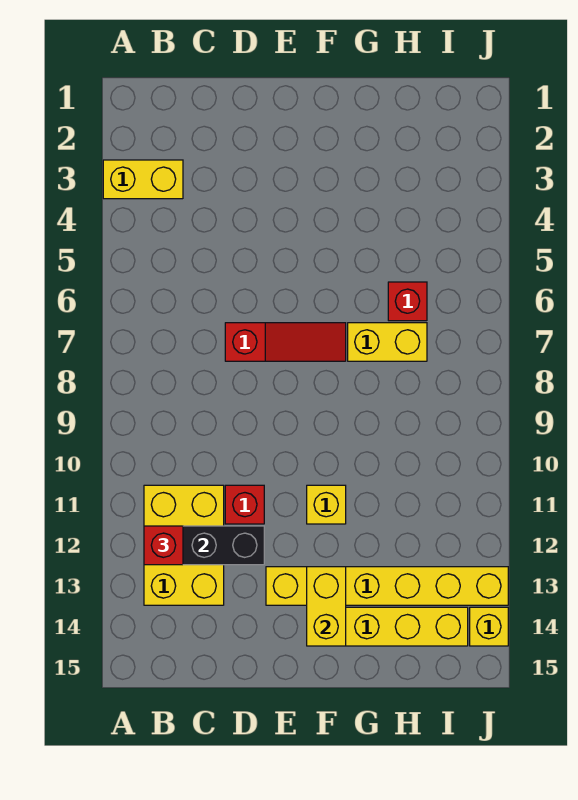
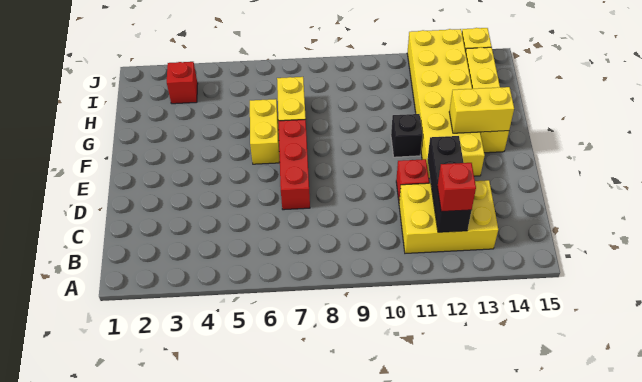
yellow brick A3:B3 level 1 -> yellow brick F6:G6 level 1
red slope D7:F7 level 1 top D -> red brick D7:F7 level 1
yellow brick E13:J13 level 1 -> yellow brick E12:J13 level 1
yellow brick F11 level 1 -> black brick F11 level 1
red brick H6 level 1 -> red brick I3 level 1

